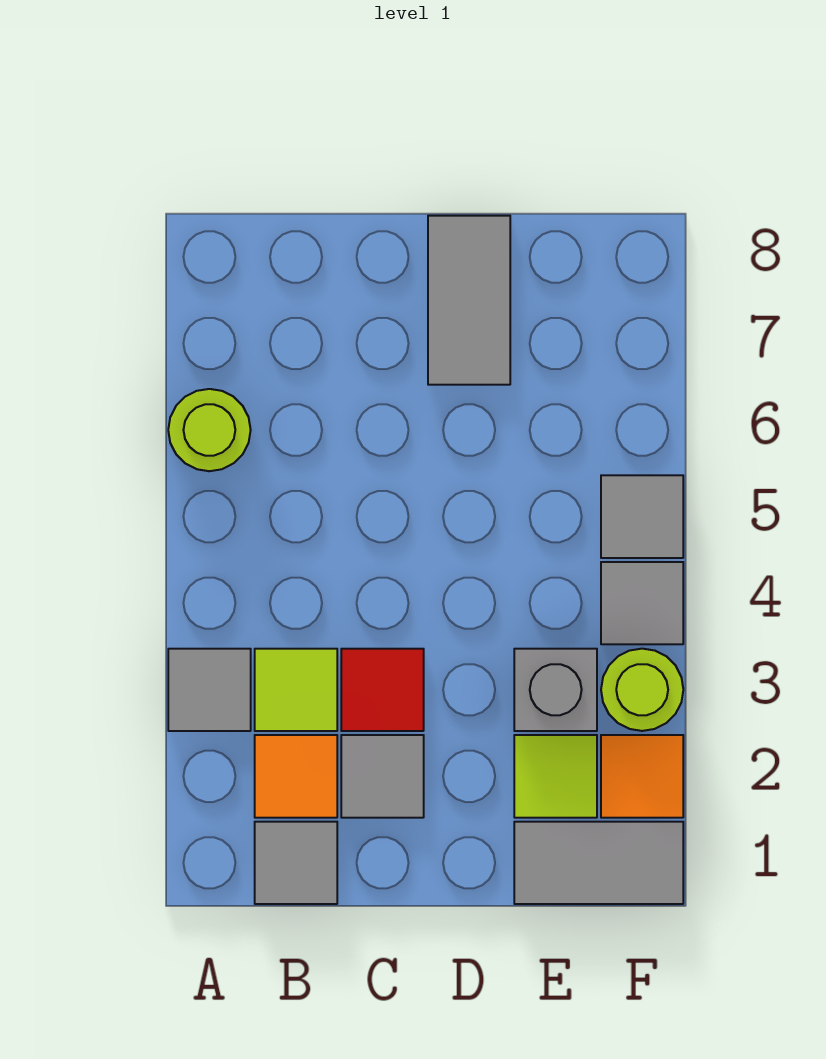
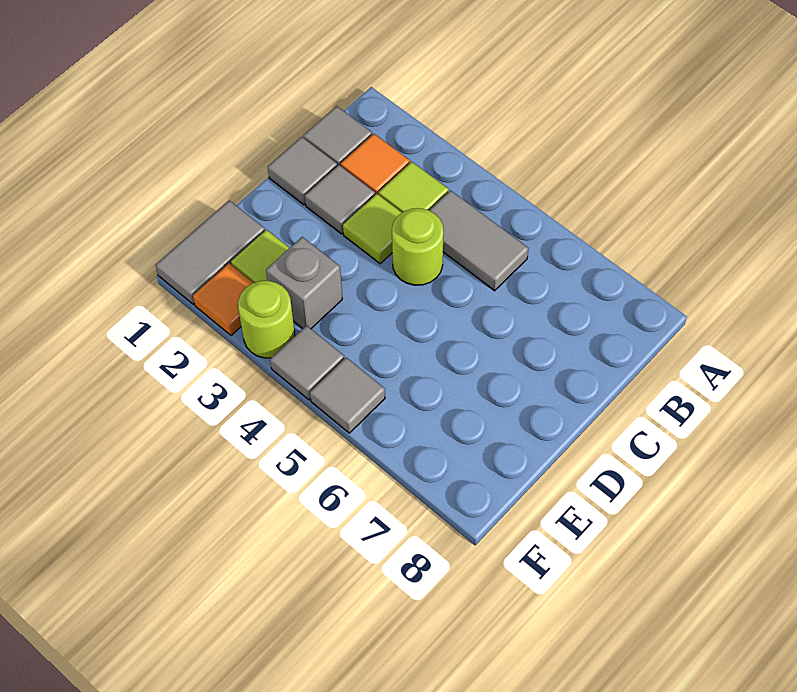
grey tile A3 level 1 -> grey tile C1 level 1
lime round brick A6 level 1 -> lime round brick C4 level 1
red tile C3 level 1 -> lime tile C3 level 1
grey tile D7:D8 level 1 -> grey tile B4:B5 level 1

